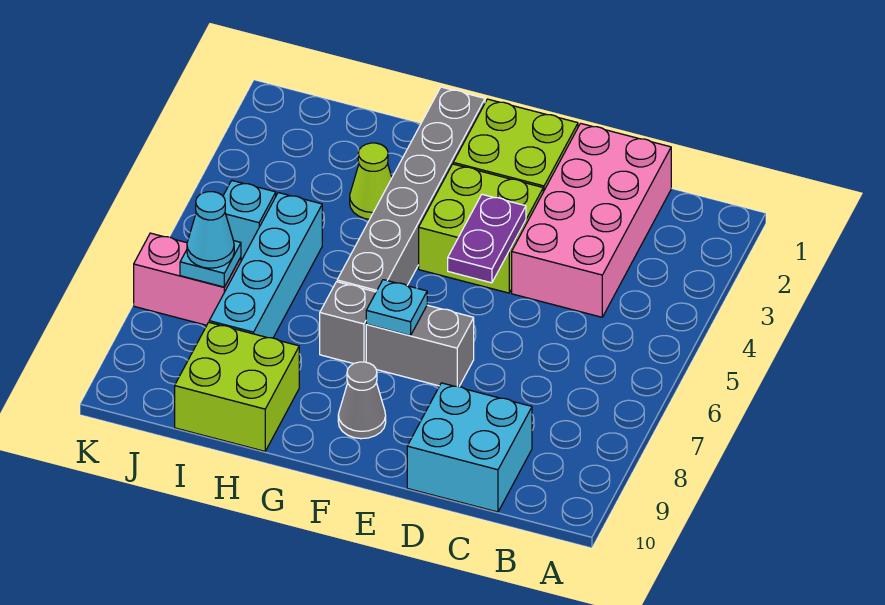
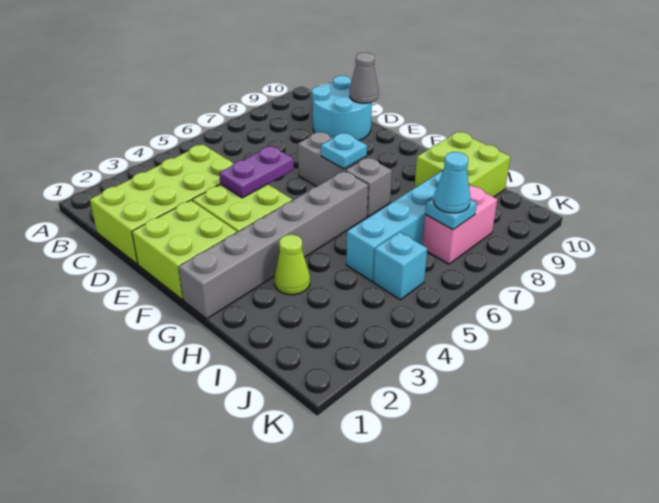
pink brick C1:D4 level 1 -> lime brick C1:D4 level 1
cyan brick C9:D10 level 1 -> cyan round brick C9:D10 level 1
grey cone F9 level 1 -> grey cone D10 level 2
pink brick J7:K7 level 1 -> pink brick J7:J8 level 1

